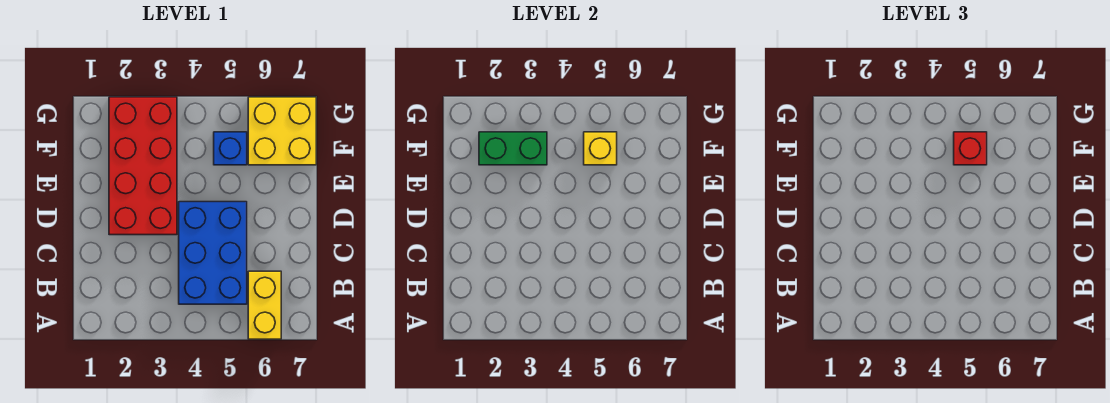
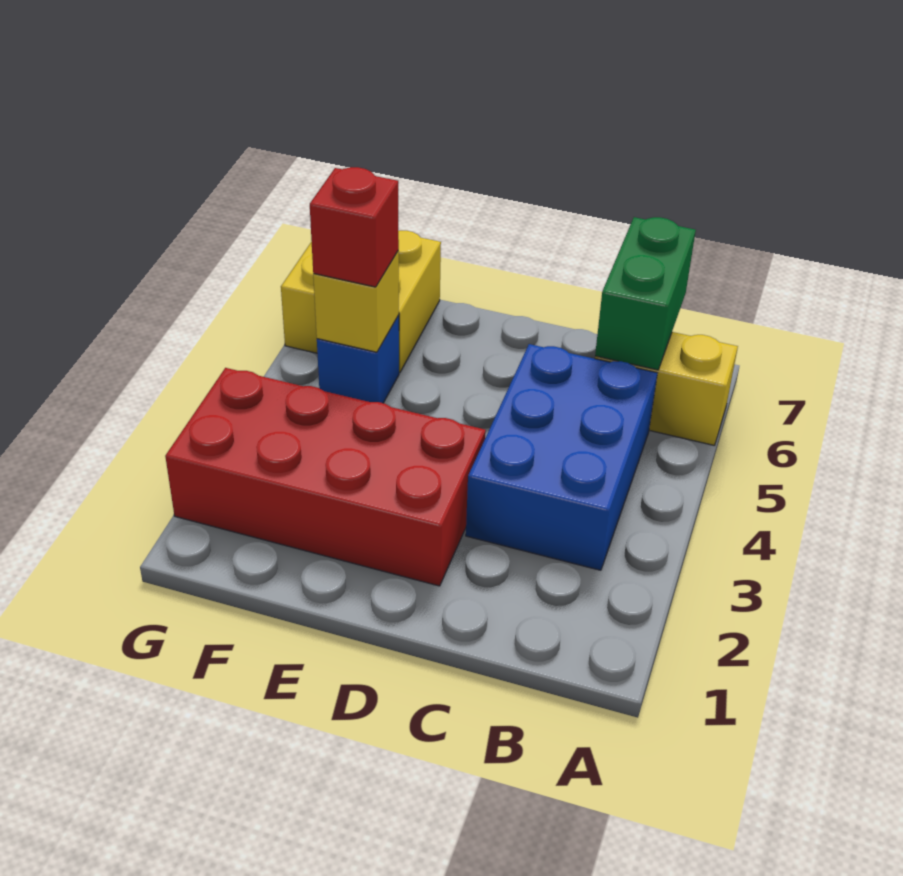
blue brick B4:D5 level 1 -> blue brick B3:C5 level 1
green brick F2:F3 level 2 -> green brick B6:B7 level 2

